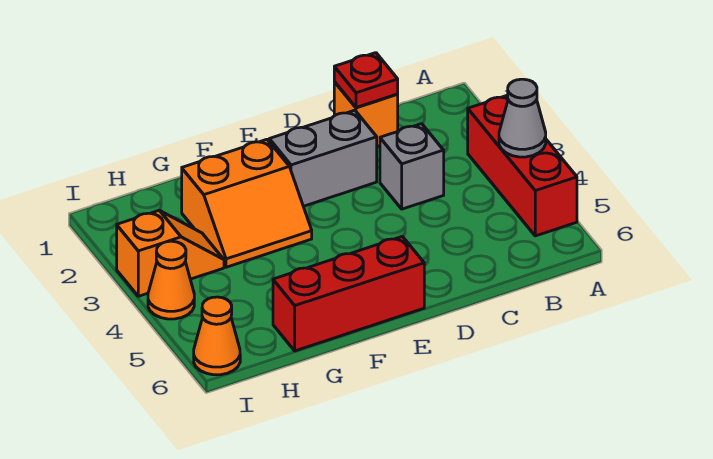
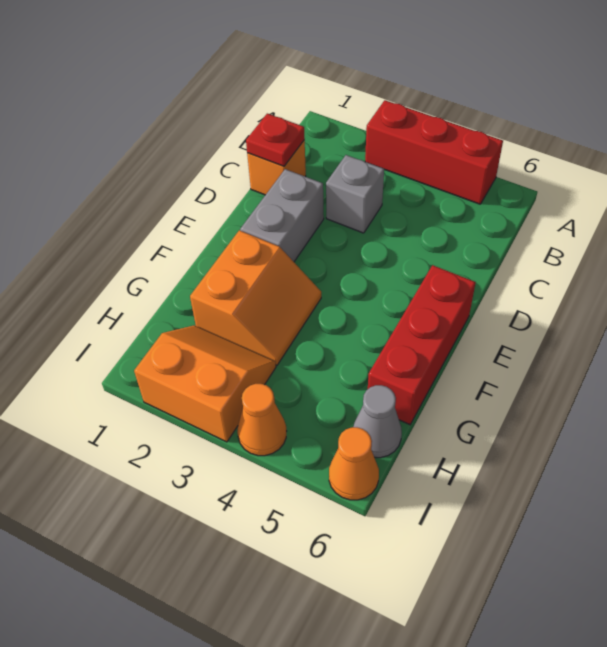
grey cone A4 level 2 -> grey cone H6 level 1
orange slope H3:I3 level 1 top I -> orange slope H2:I3 level 1 top I

